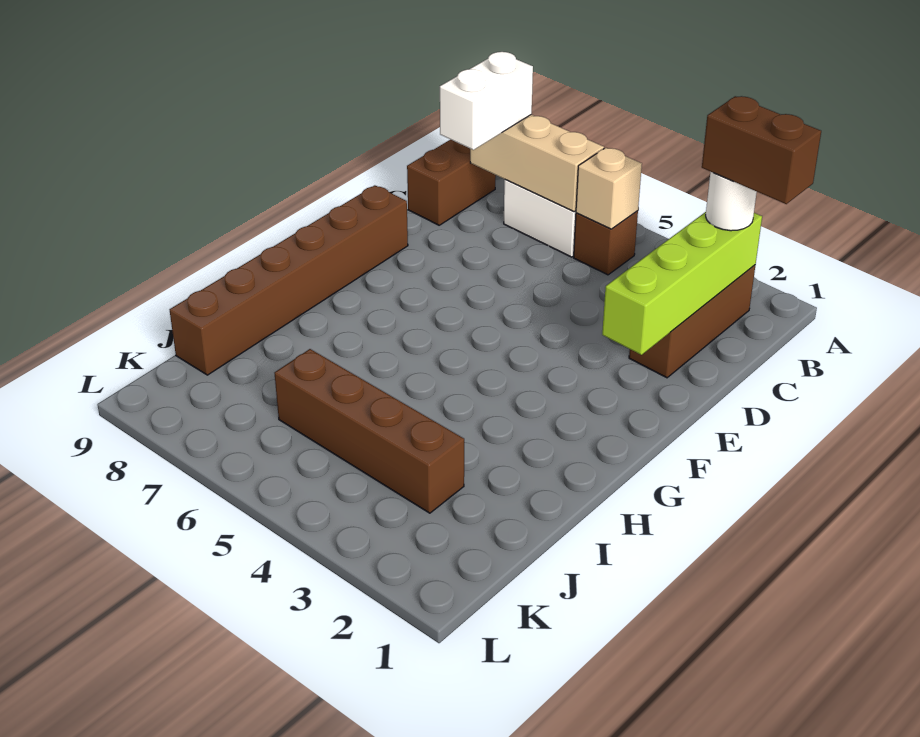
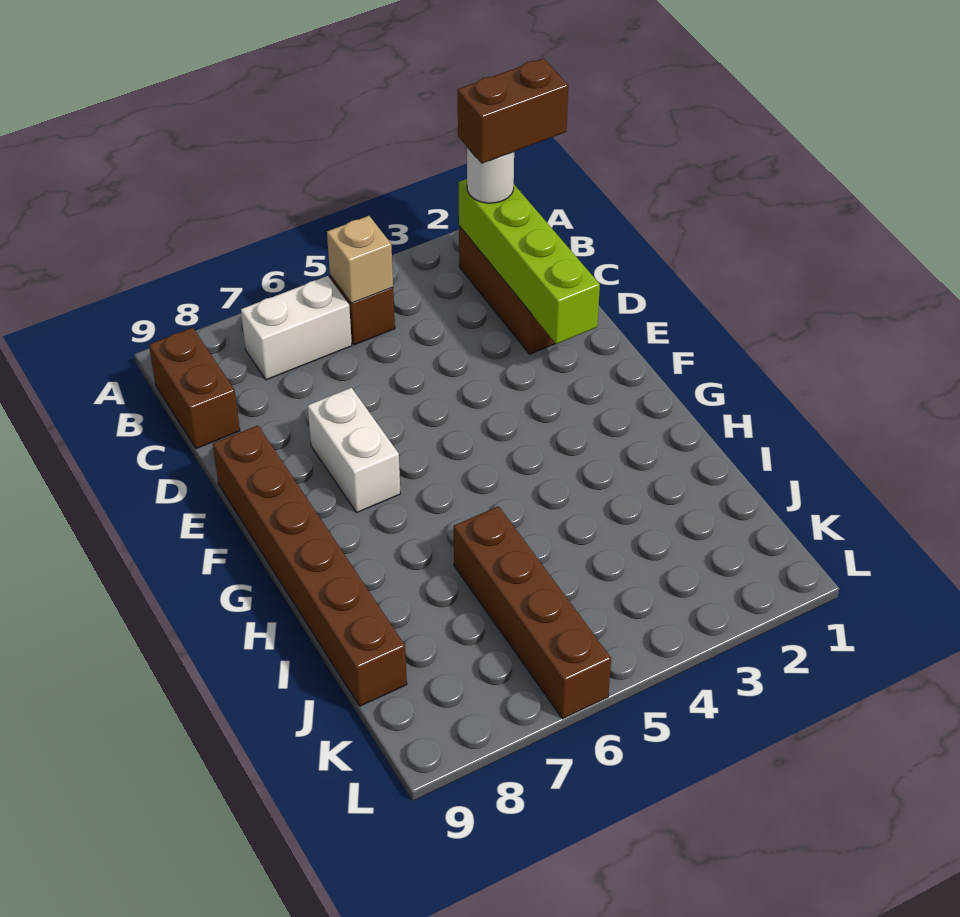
tan brick B6:B8 level 2 -> none
white brick B8:C8 level 3 -> white brick E7:F7 level 1
brown brick J3:J6 level 1 -> brown brick I6:L6 level 1

